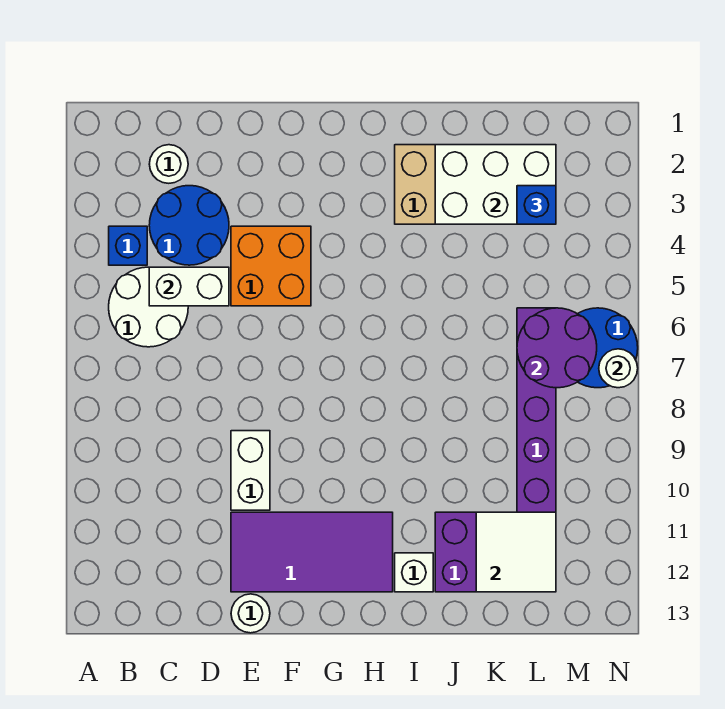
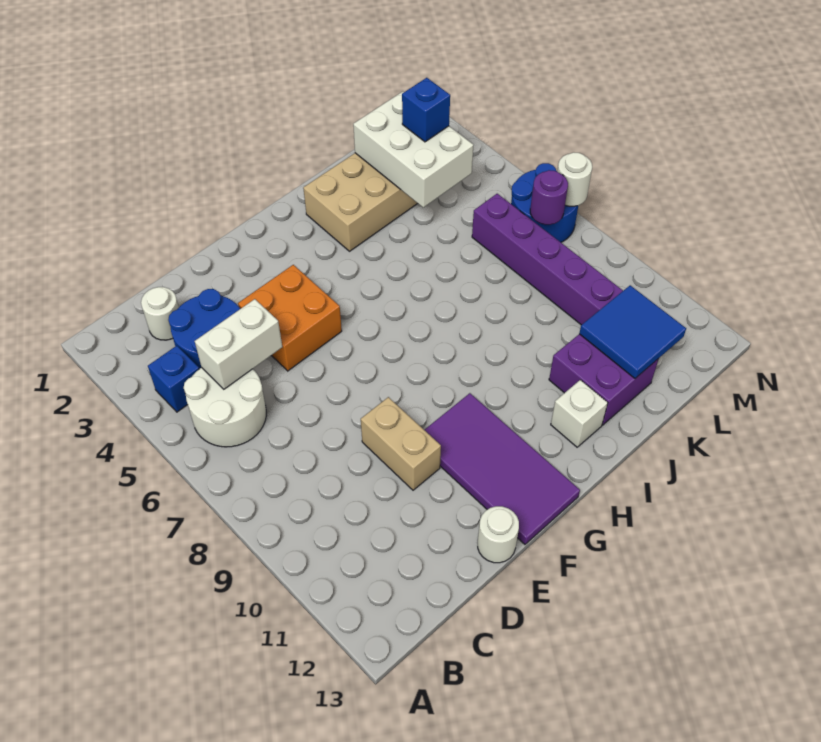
white brick E9:E10 level 1 -> tan brick E9:E10 level 1
purple tile E11:H12 level 1 -> purple tile F10:G13 level 1
white brick J2:L3 level 2 -> white brick K2:L4 level 2
white tile K11:L12 level 2 -> blue tile K11:L12 level 2
purple round brick L6:M7 level 2 -> purple round brick M7 level 2

